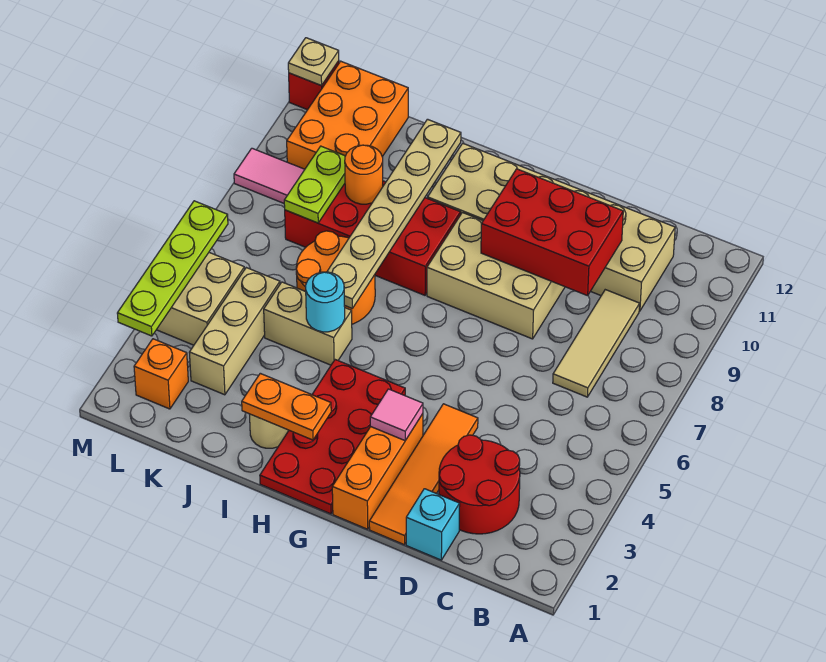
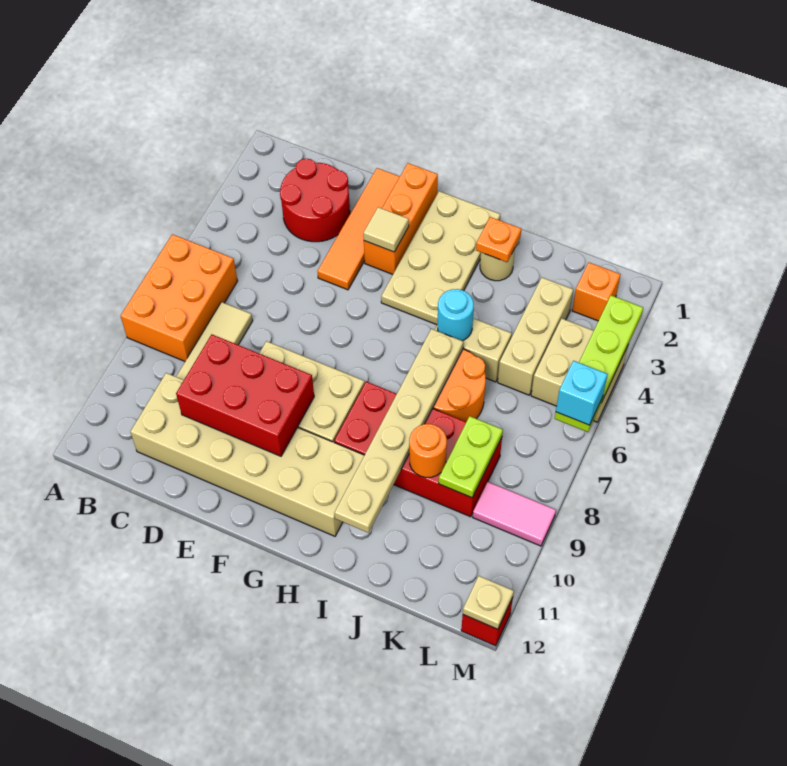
cyan brick D1 level 1 -> cyan brick M6 level 3
pink tile F3 level 2 -> tan tile F3 level 2
red plate G1:H4 level 1 -> tan plate G1:H4 level 1
orange plate H2:I2 level 2 -> orange plate I2 level 2
orange brick K10:L12 level 1 -> orange brick A6:B8 level 1

